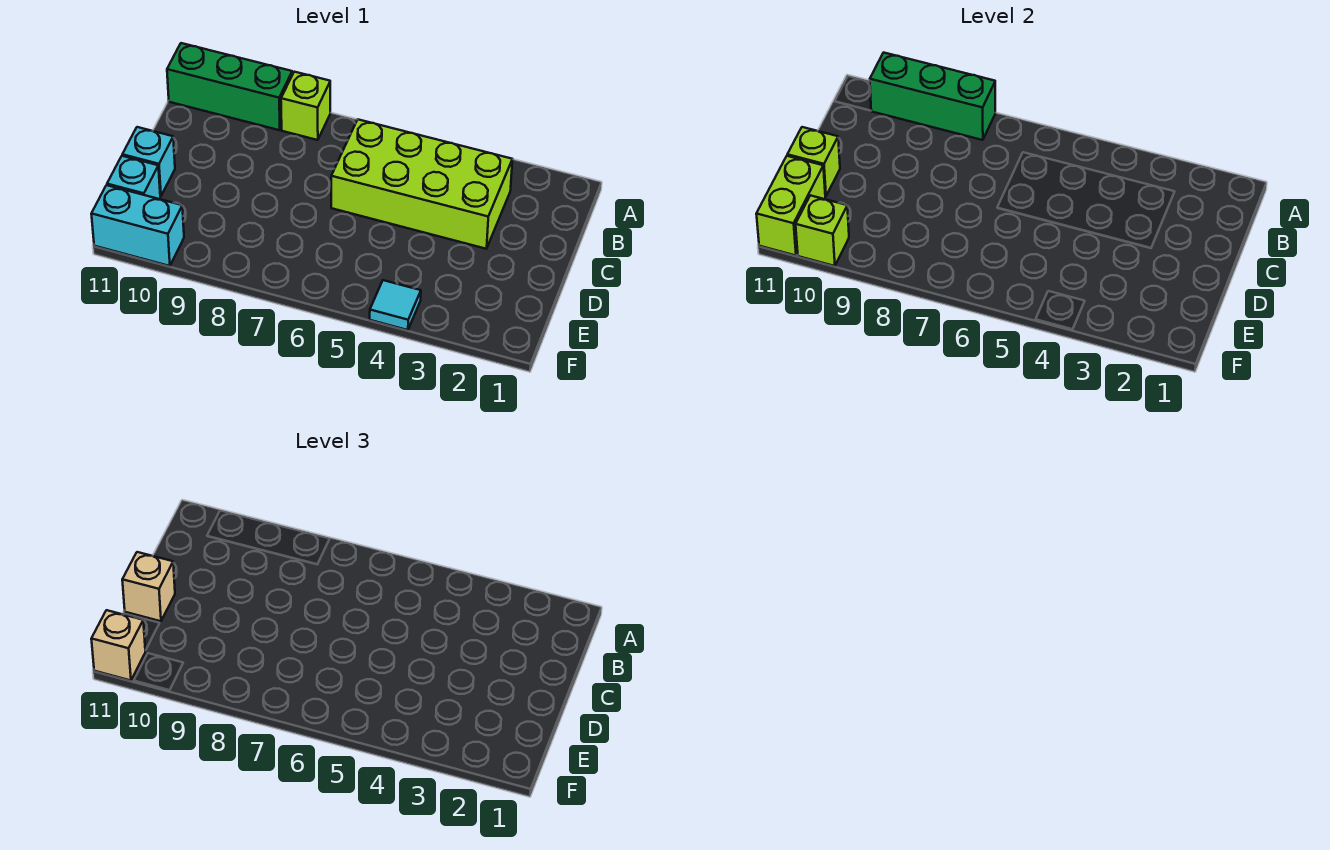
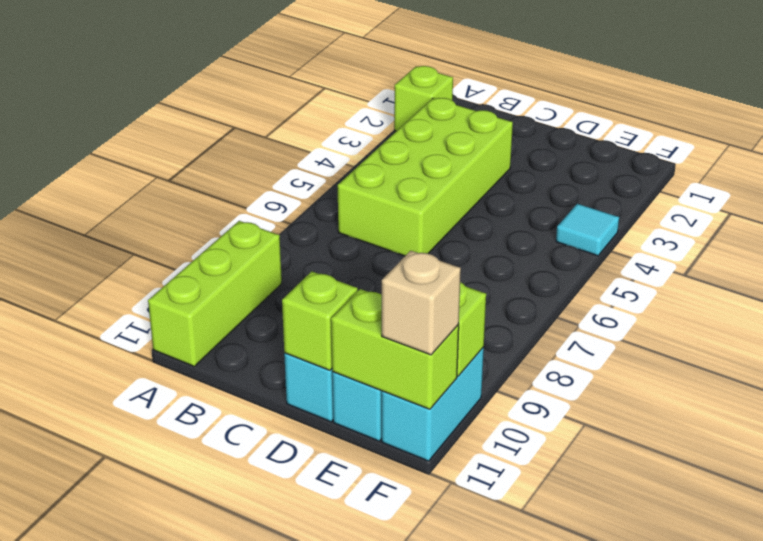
lime brick A8 level 1 -> lime brick A2 level 1
green brick A8:A10 level 2 -> none
green brick A9:A11 level 1 -> lime brick A9:A11 level 1
tan brick D11 level 3 -> none

